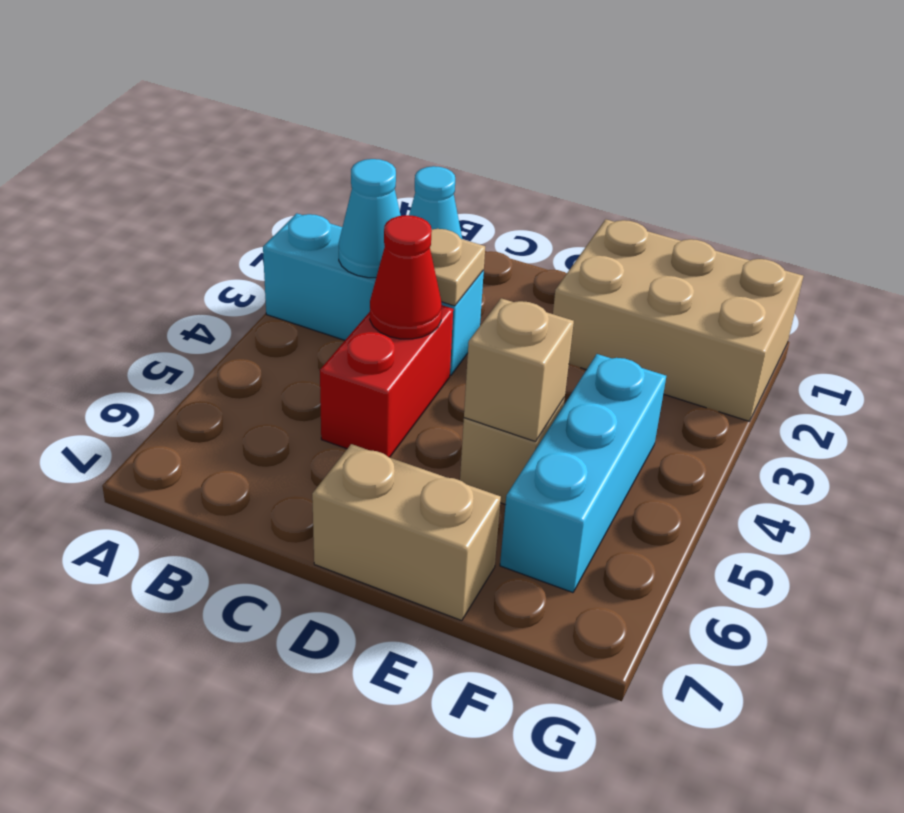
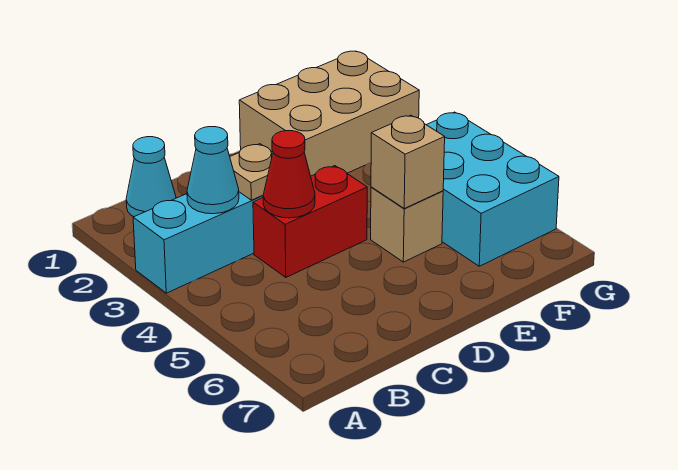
red brick C4:C5 level 1 -> red brick C4:D4 level 1
tan brick D7:E7 level 1 -> none
cyan brick F4:F6 level 1 -> cyan brick F4:G6 level 1

